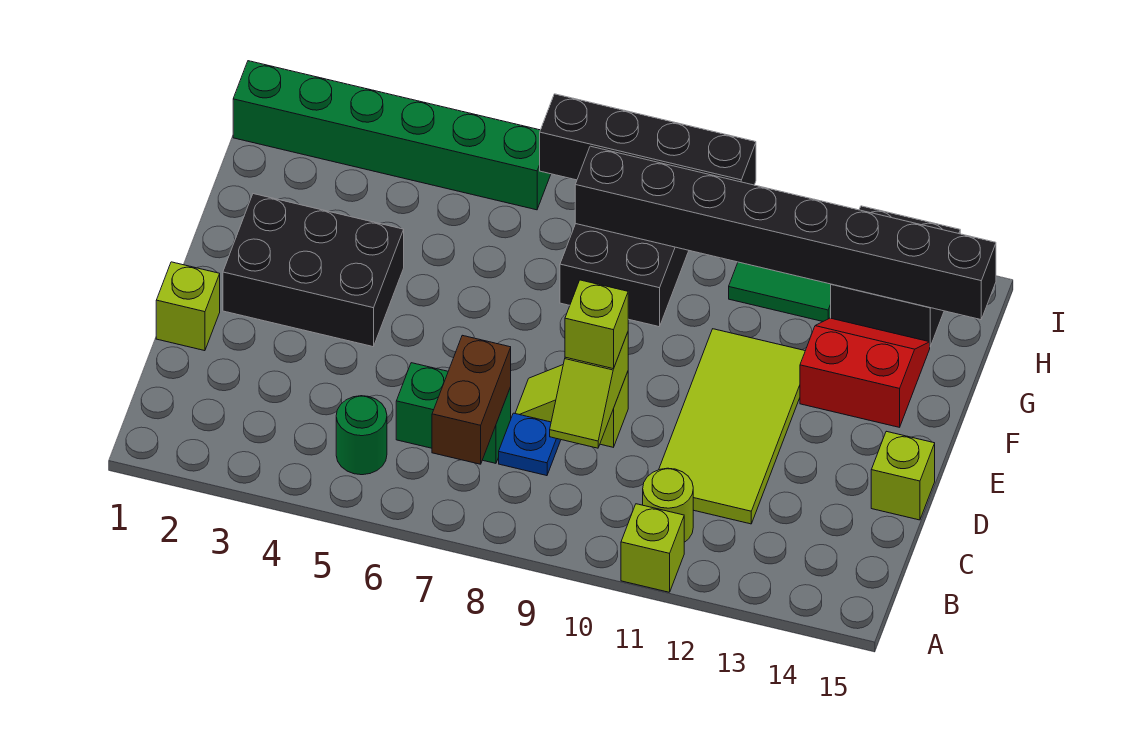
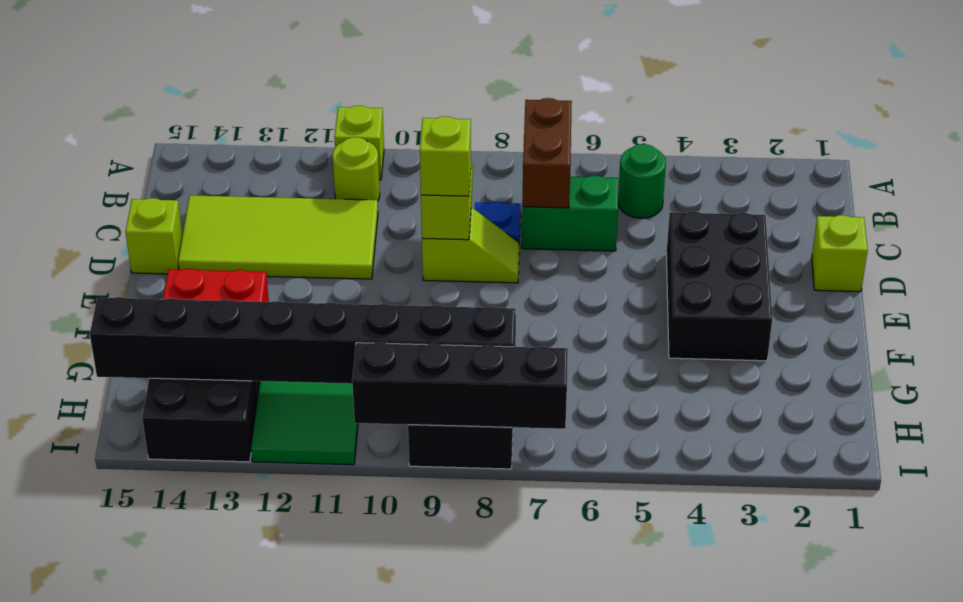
lime tile C11:F12 level 1 -> lime tile C11:D14 level 1
black brick E2:F4 level 1 -> black brick D3:F4 level 1
green brick I1:I6 level 1 -> none

